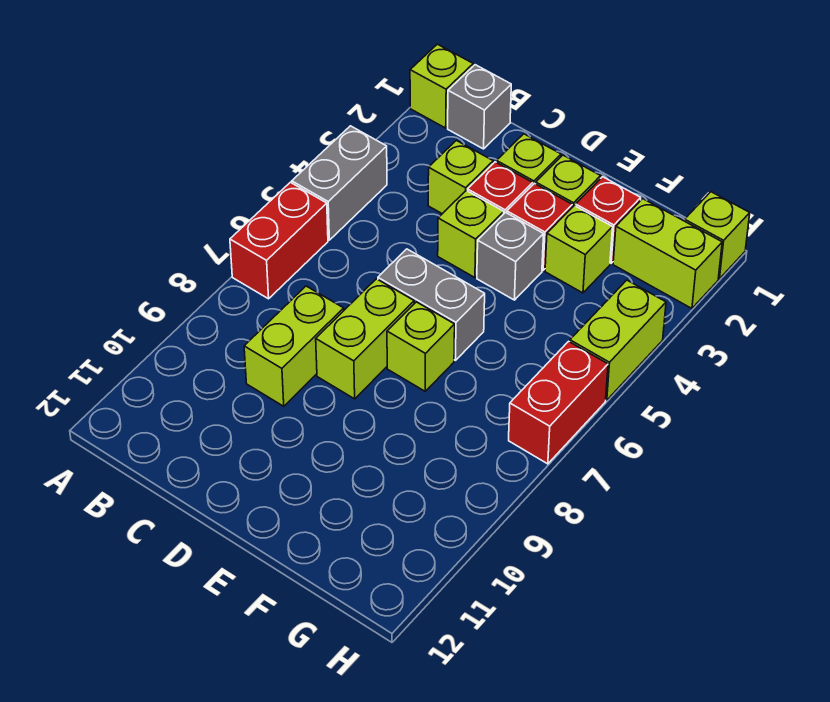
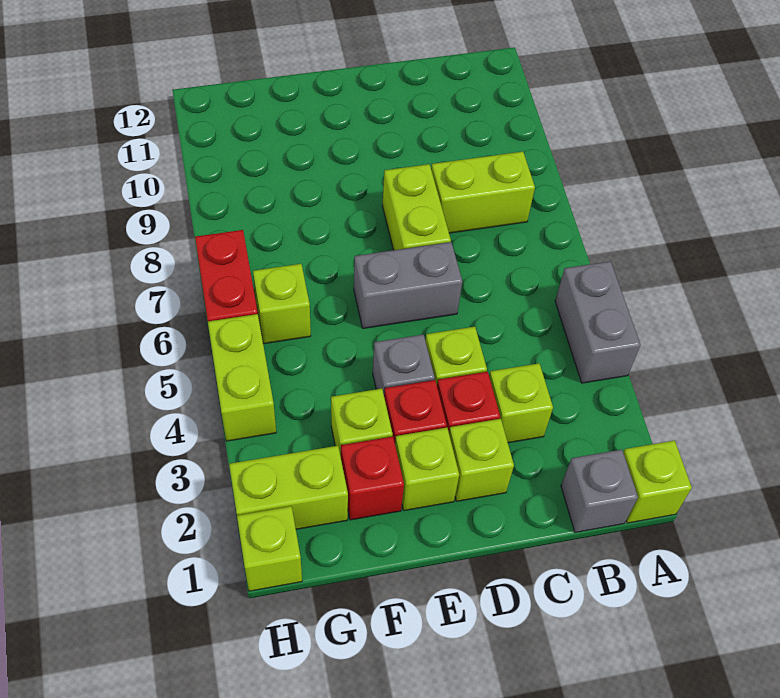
red brick A6:A7 level 1 -> none
lime brick C8:C9 level 1 -> lime brick B8:C8 level 1
lime brick E7 level 1 -> lime brick G6 level 1

